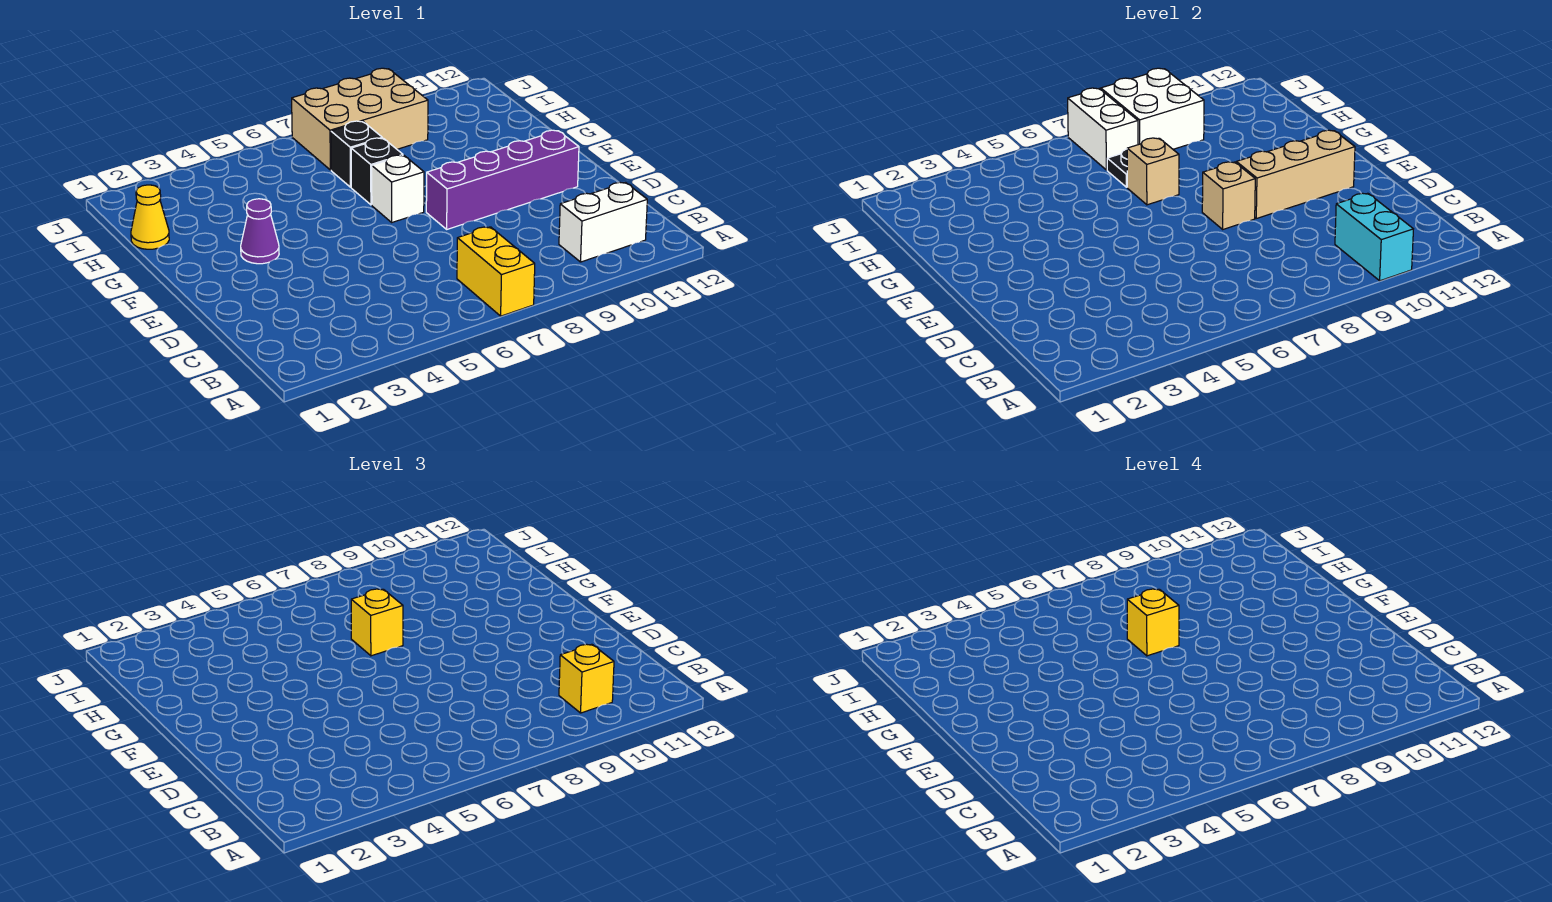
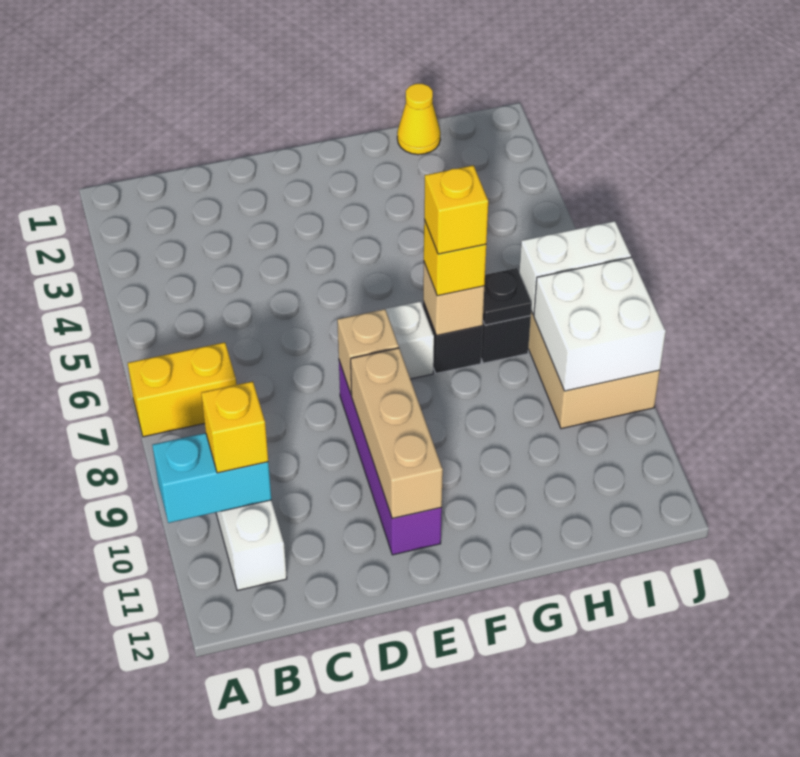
purple cone F3 level 1 -> none

